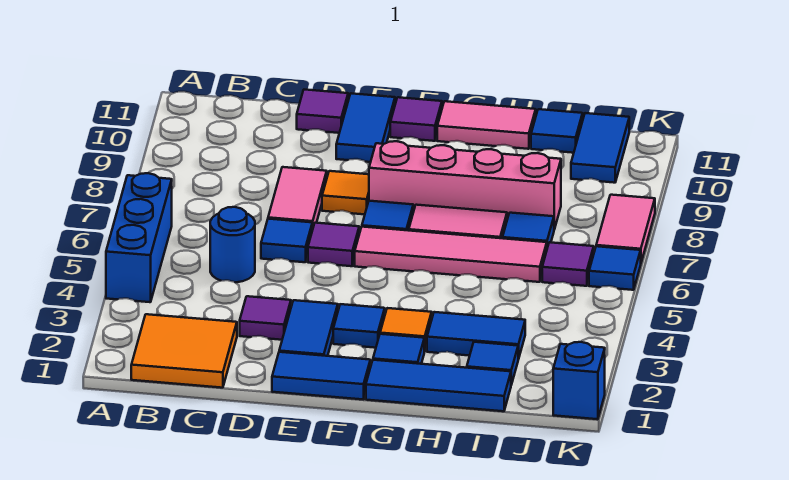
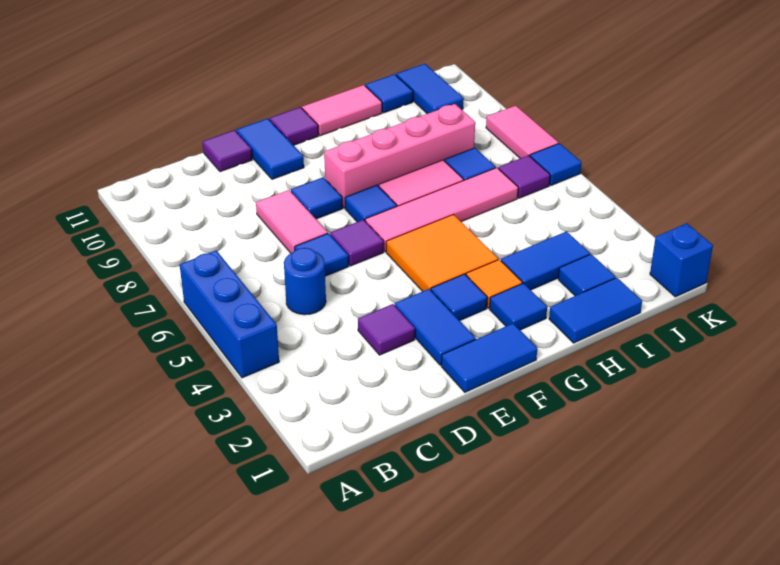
orange tile B1:C2 level 1 -> orange tile F4:G5 level 1
orange tile E8 level 1 -> blue tile E8 level 1
blue tile G1:I1 level 1 -> blue tile H1:I1 level 1

